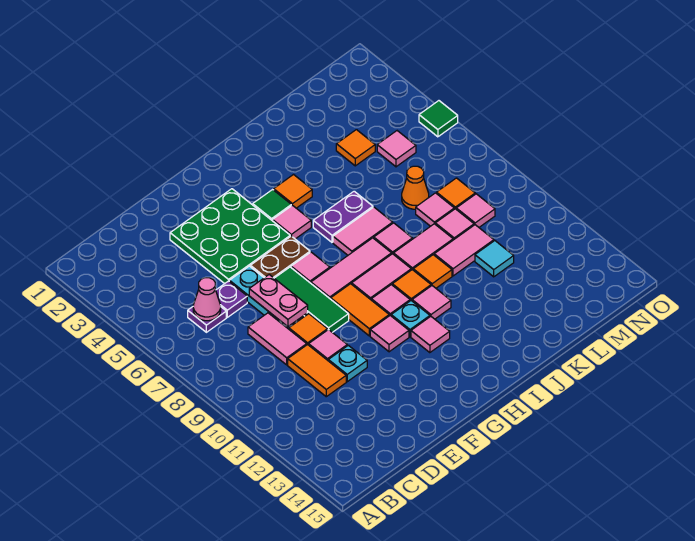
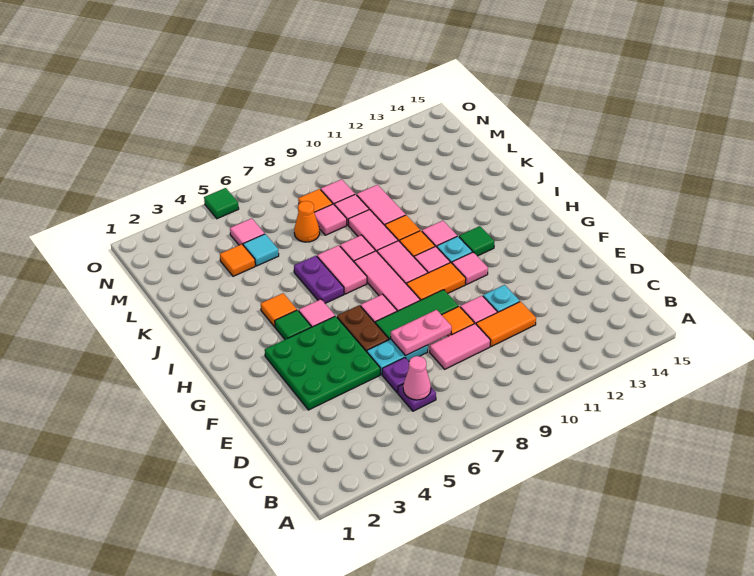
pink tile H12 level 1 -> green tile H12 level 1
cyan tile L11 level 1 -> cyan tile L5 level 1

